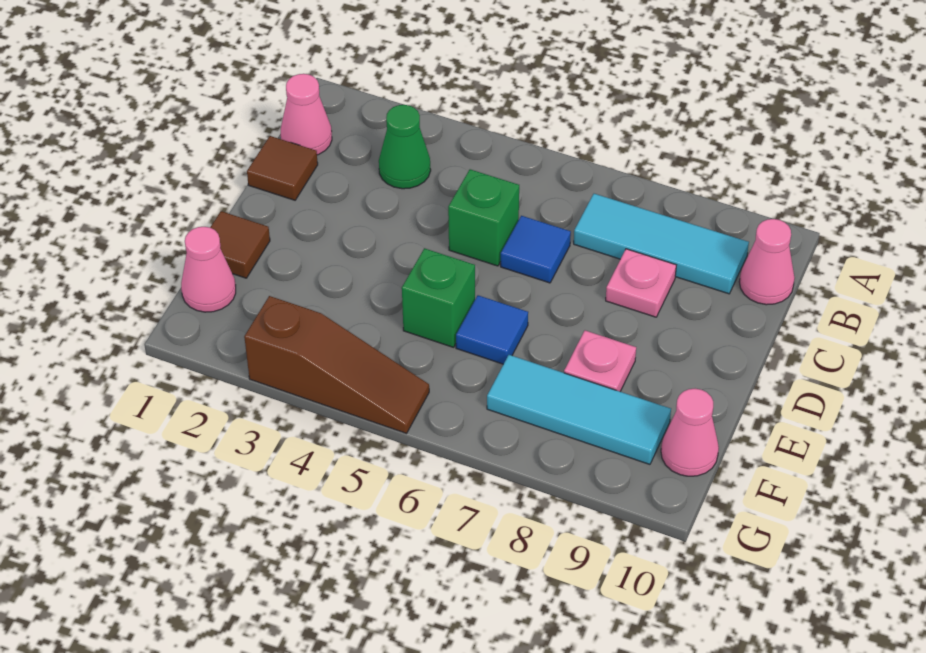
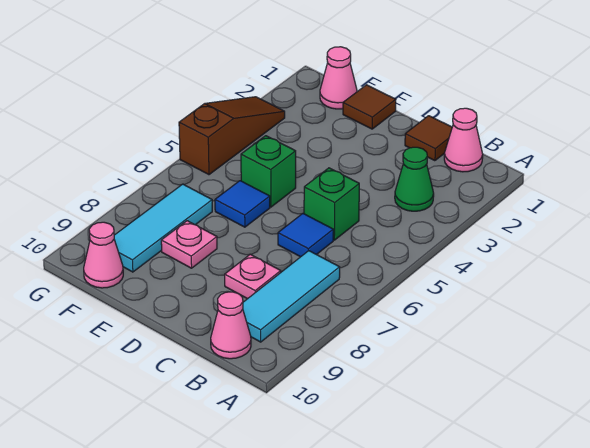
brown slope G3:G5 level 1 top 3 -> brown slope G3:G5 level 1 top 5

